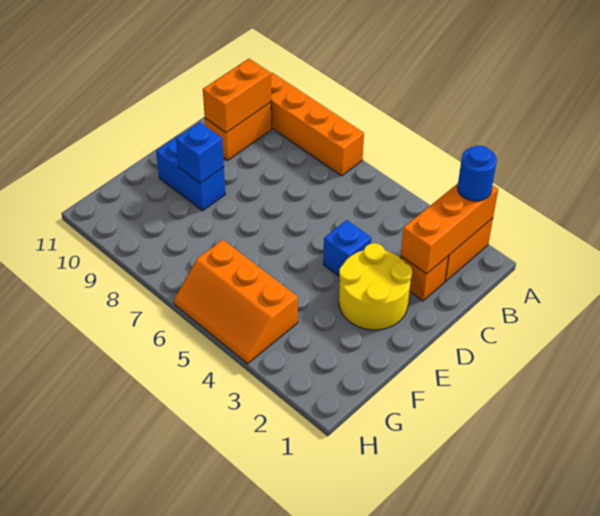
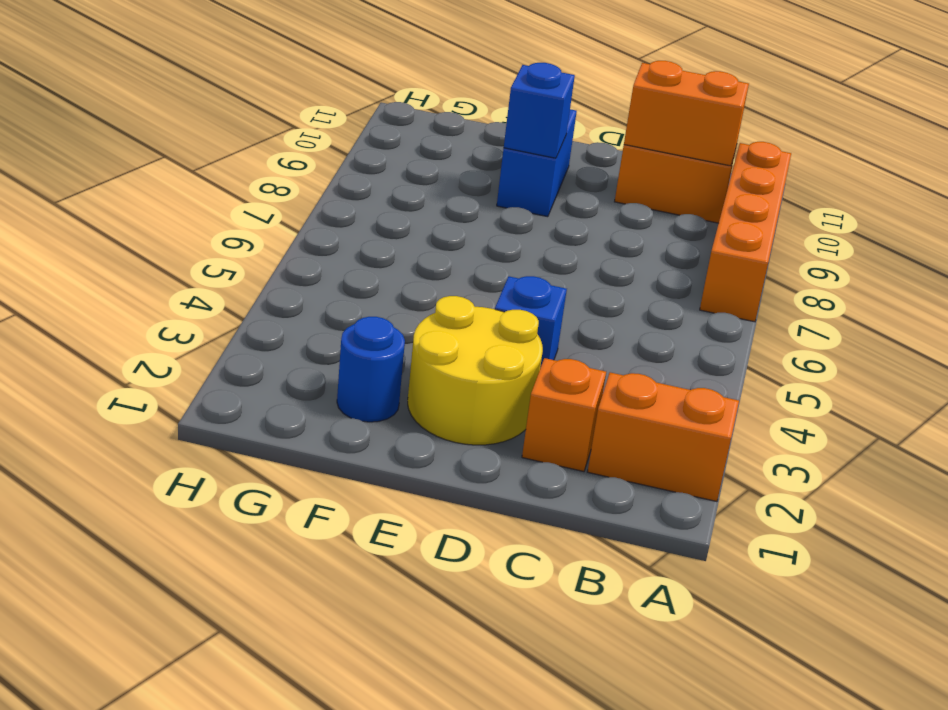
orange brick A2:C2 level 2 -> none
blue round brick A2 level 3 -> blue round brick F2 level 1
orange slope G4:H6 level 1 top G -> none

